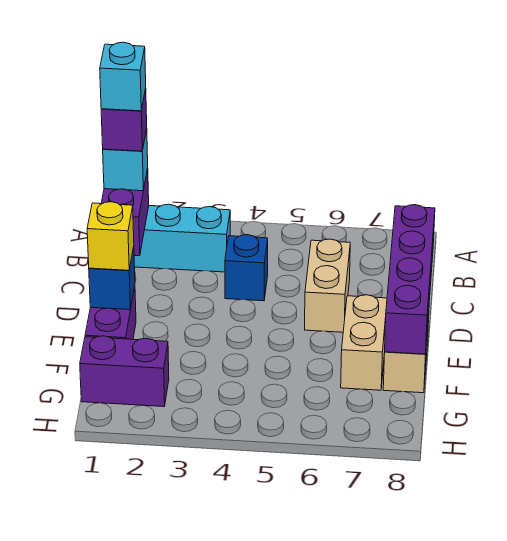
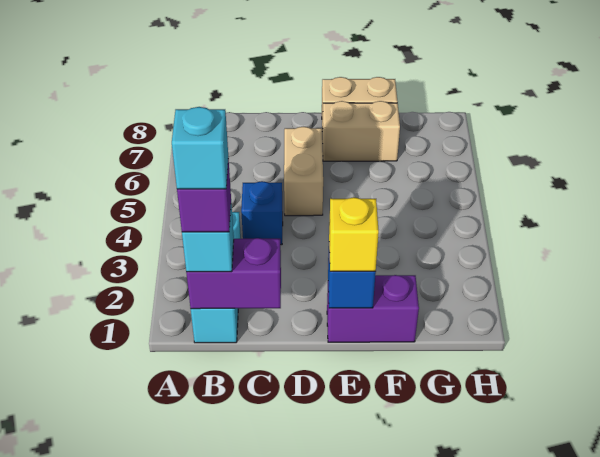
tan brick C6:D6 level 1 -> tan brick D5:D6 level 1
purple brick C8:F8 level 2 -> none
purple brick G1:G2 level 1 -> none

